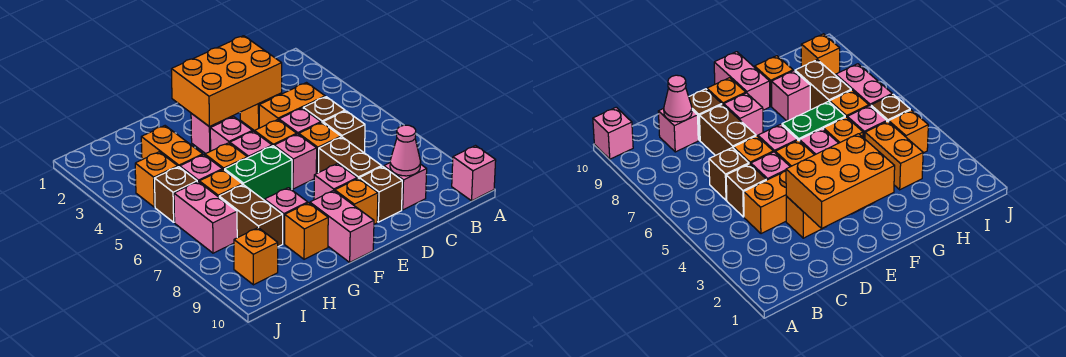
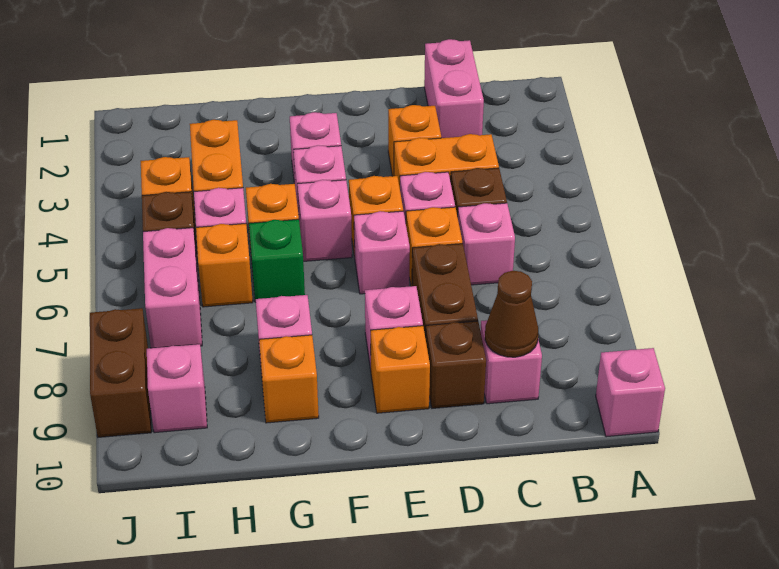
brown brick C6 level 1 -> pink brick C6 level 1
pink cone C9 level 2 -> brown cone C9 level 2
orange brick D2:F3 level 2 -> none
green brick F6:G6 level 1 -> green brick G6 level 1
pink brick F9:F10 level 1 -> pink brick C1:C2 level 1
brown brick H7:H8 level 1 -> brown brick J8:J9 level 1
orange brick I9 level 1 -> pink brick I9 level 1

